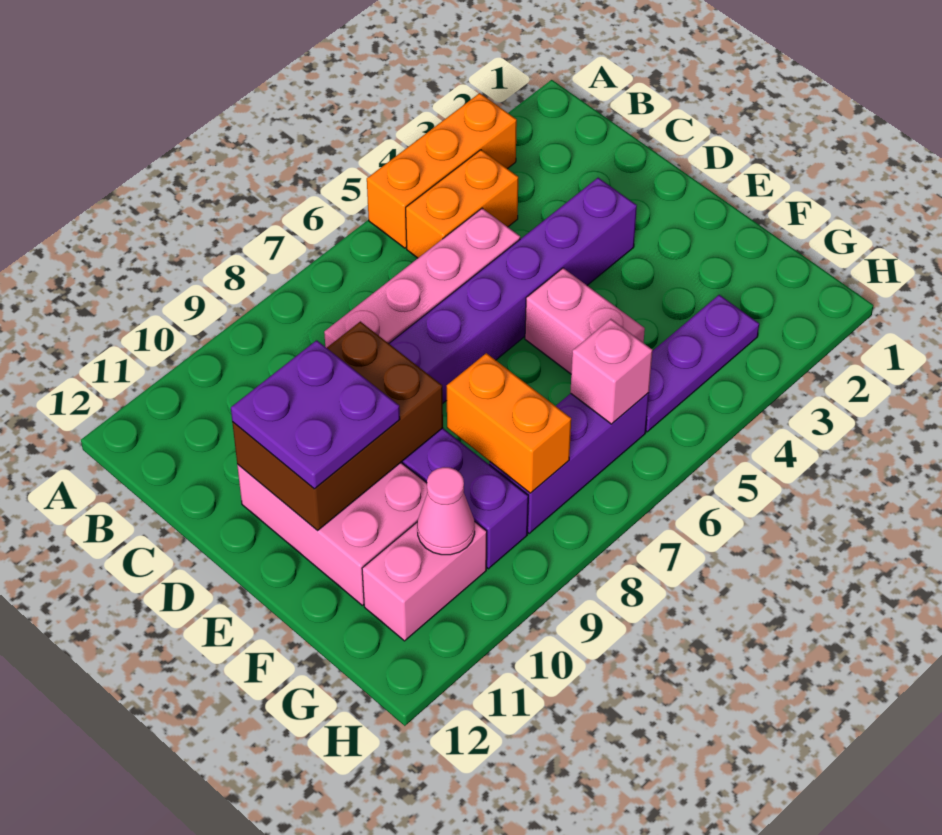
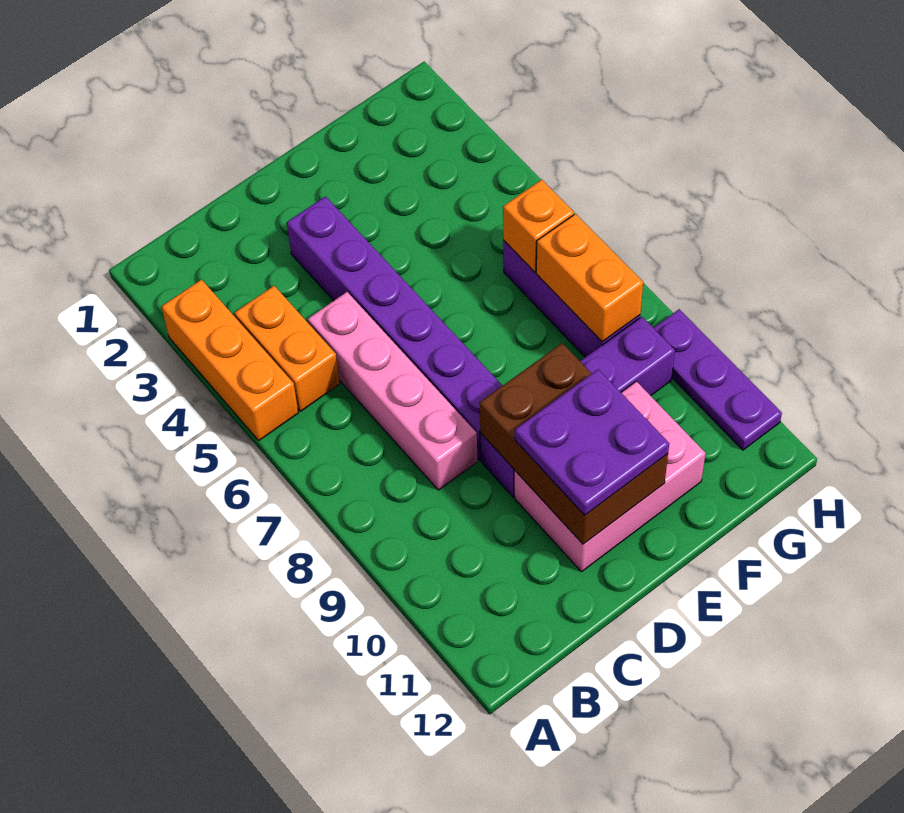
pink brick E5:F5 level 1 -> none
orange brick F8:G8 level 2 -> orange brick G7:G8 level 2
purple plate G3:G5 level 1 -> purple plate H9:H11 level 1
pink brick G6 level 2 -> orange brick G6 level 2
pink brick G10:G11 level 1 -> none
pink cone G10 level 2 -> none

